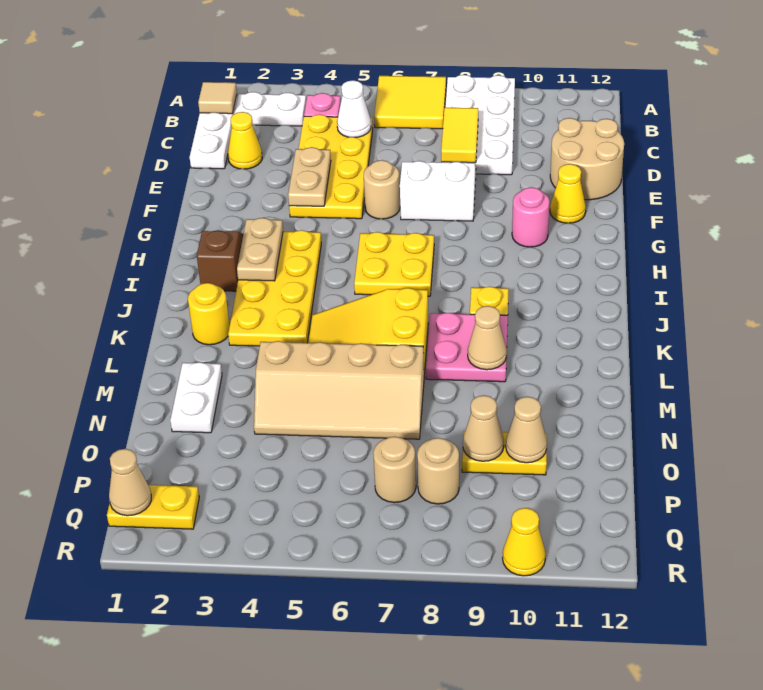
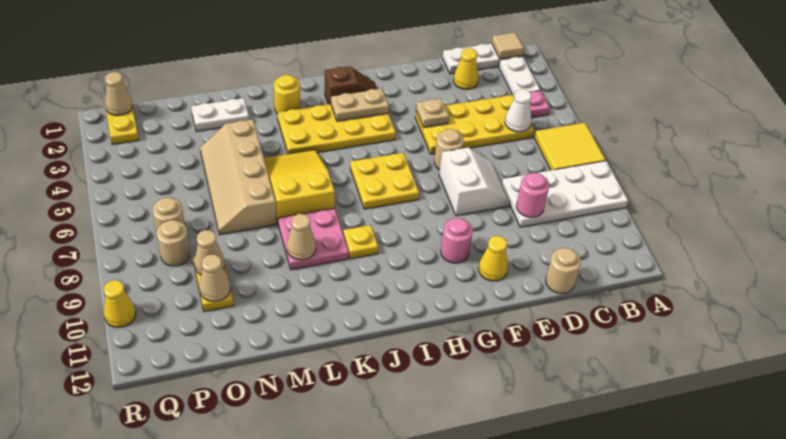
yellow tile C8:D8 level 2 -> none
none -> pink round brick D9 level 2
tan round brick D11:E12 level 1 -> tan round brick D12 level 1
tan plate E4:F4 level 2 -> tan plate F4 level 2

